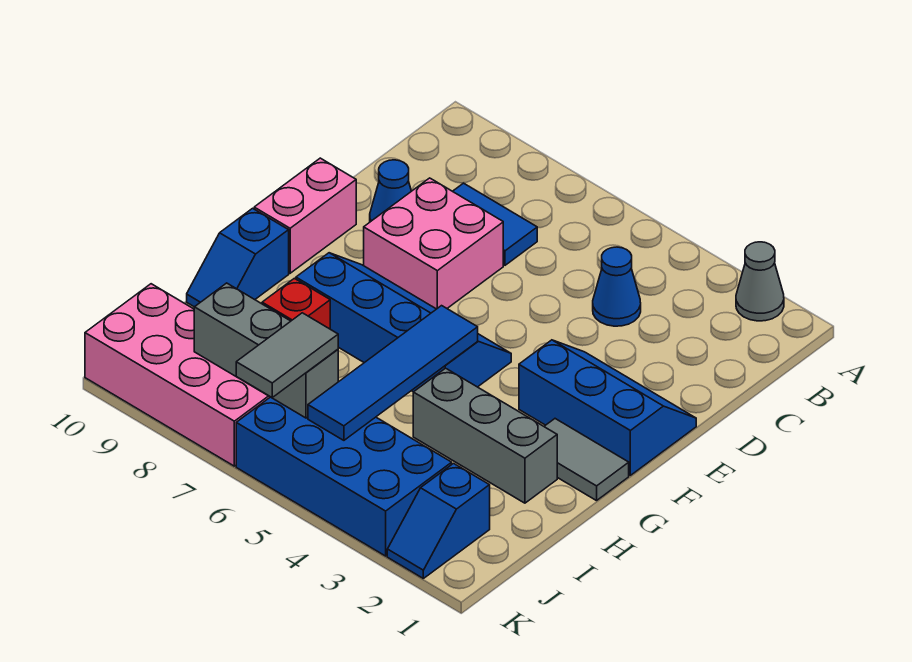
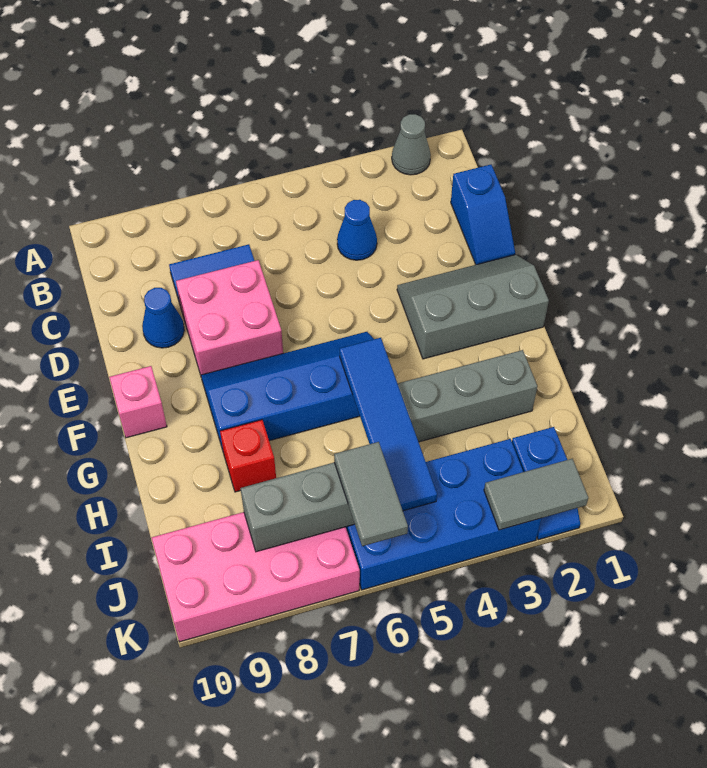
blue slope E1:F3 level 1 top F -> grey slope E1:F3 level 1 top F
pink brick E10:F10 level 1 -> pink brick F10 level 1
grey tile G1:G2 level 1 -> grey tile K2:K3 level 2
blue slope G10:H10 level 1 top G -> blue slope C1:D1 level 1 top C

